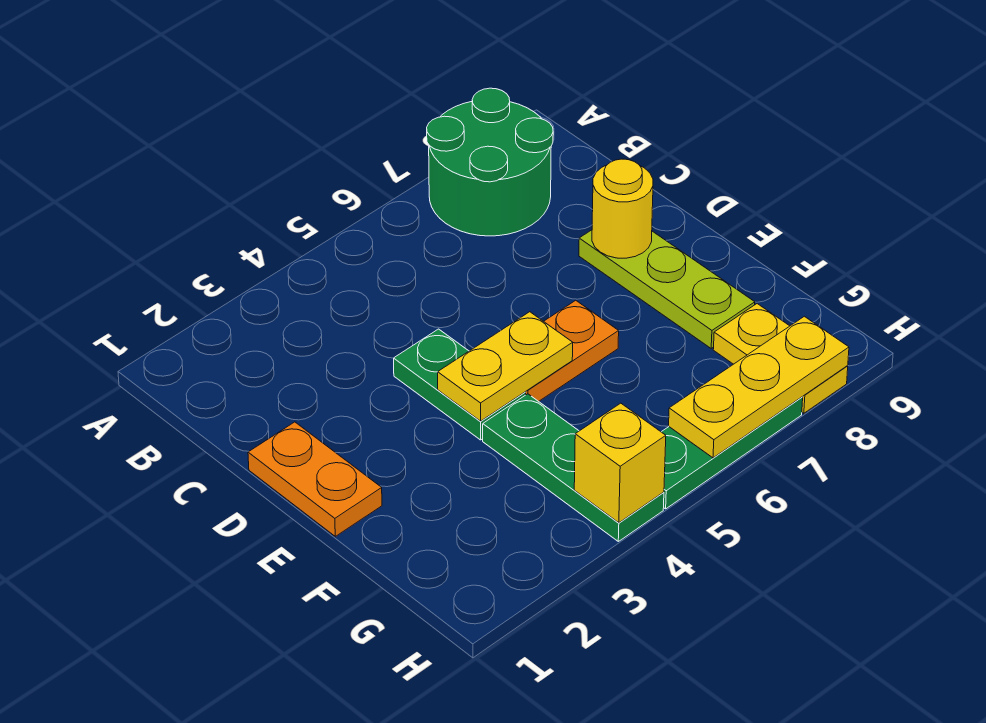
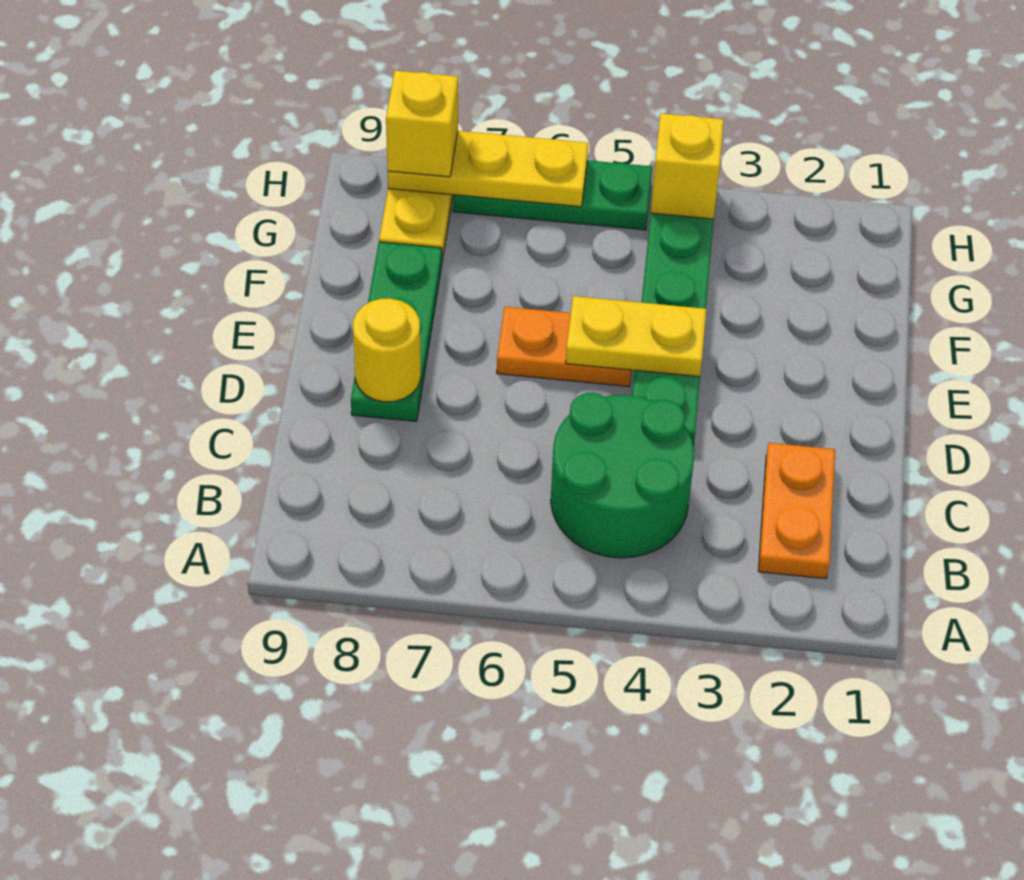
green round brick A7:B8 level 1 -> green round brick B4:C5 level 1
orange plate D1:E1 level 1 -> orange plate B2:C2 level 1
lime plate D8:F8 level 1 -> green plate D8:F8 level 1
none -> yellow brick H8 level 3

